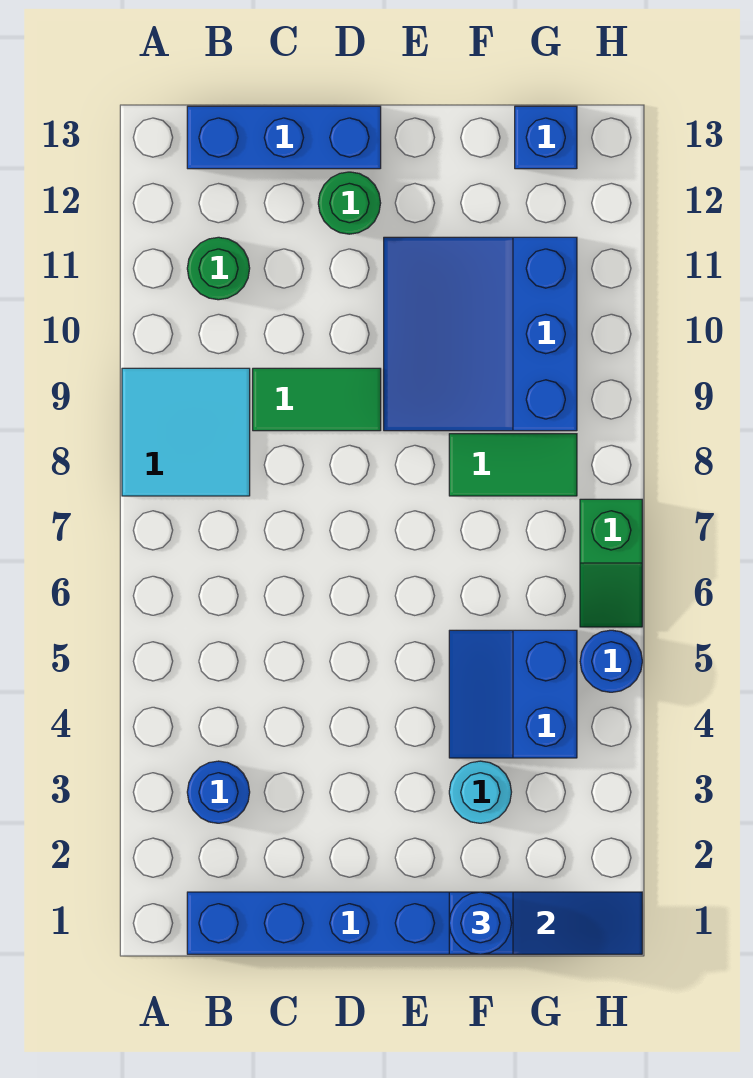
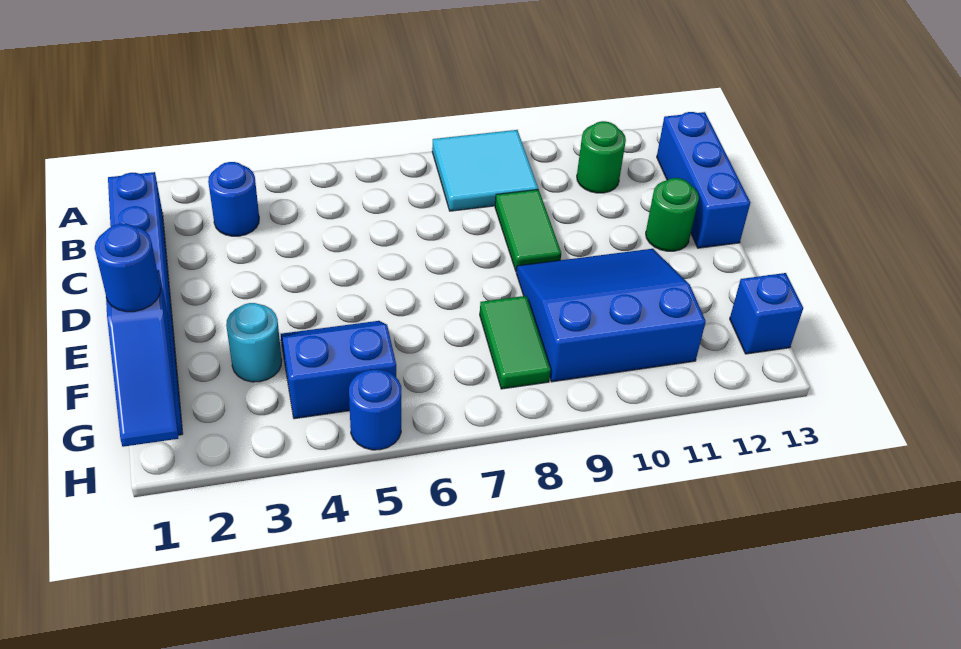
green slope H6:H7 level 1 top 7 -> none

